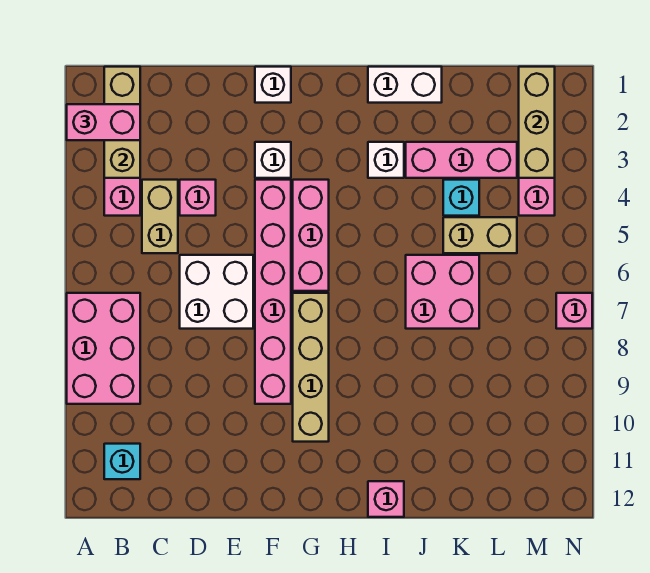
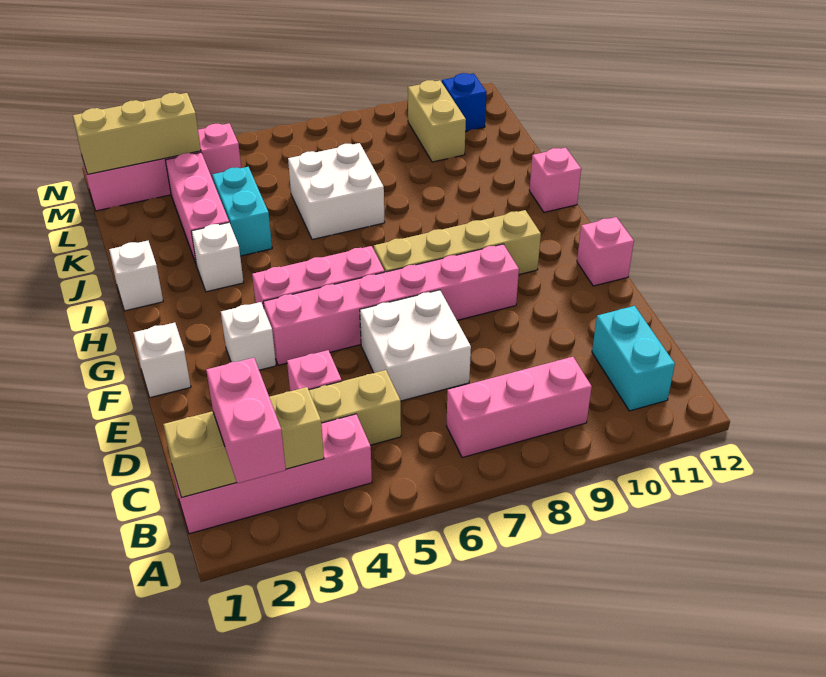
pink brick A7:B9 level 1 -> pink brick B7:B9 level 1
cyan brick B11 level 1 -> cyan brick B11:C11 level 1
white brick I1:J1 level 1 -> white brick I1 level 1
pink brick J6:K7 level 1 -> white brick J6:K7 level 1
cyan brick K4 level 1 -> cyan brick J4:K4 level 1
tan brick K5:L5 level 1 -> tan brick L10:M10 level 1
none -> blue brick M11 level 1
pink brick N7 level 1 -> pink brick F12 level 1

